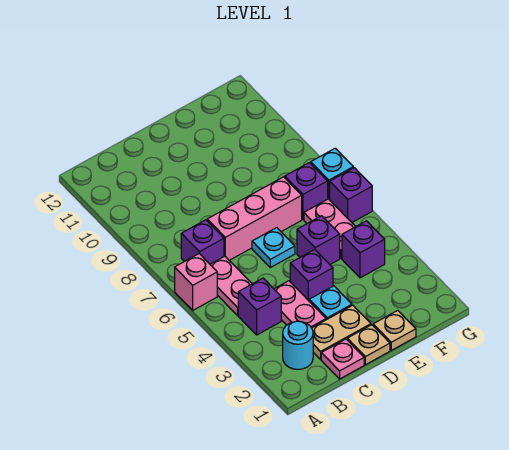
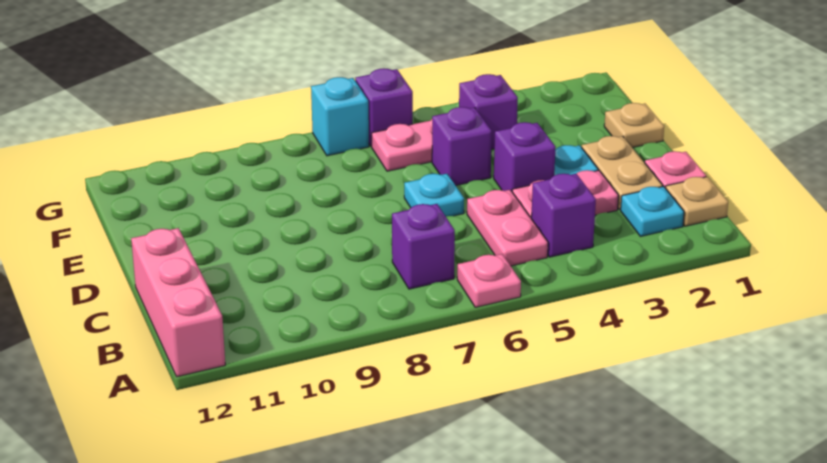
pink brick A6 level 1 -> pink plate A6 level 1
cyan round brick B2 level 1 -> cyan plate B2 level 1
pink plate B5:B6 level 1 -> pink plate B5:C5 level 1
pink brick C7:E7 level 1 -> pink brick A12:C12 level 1
tan plate D1 level 1 -> tan plate B1 level 1
purple brick F7 level 1 -> none

